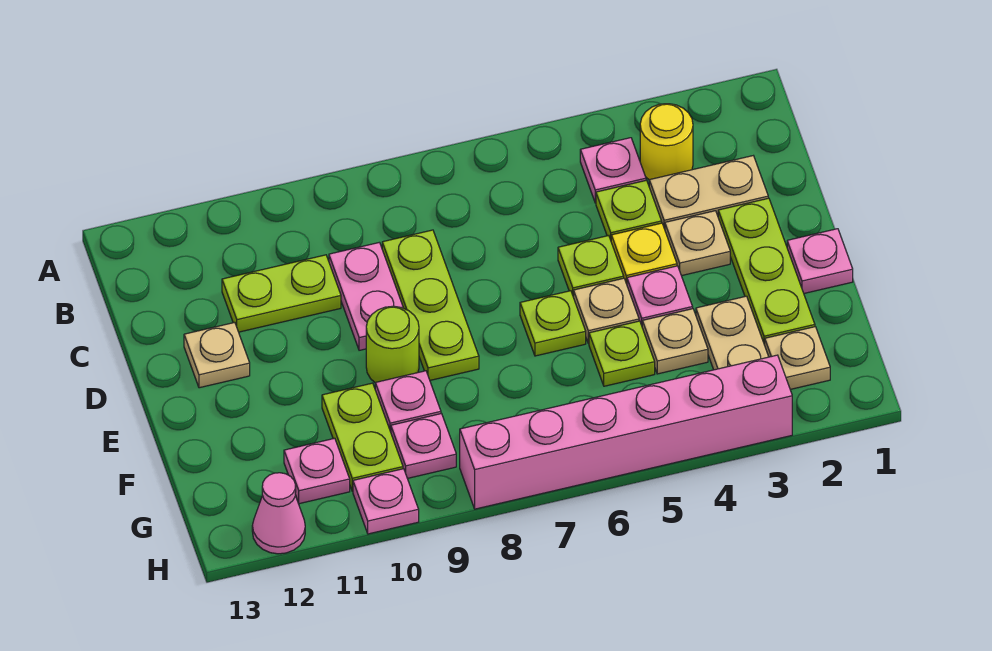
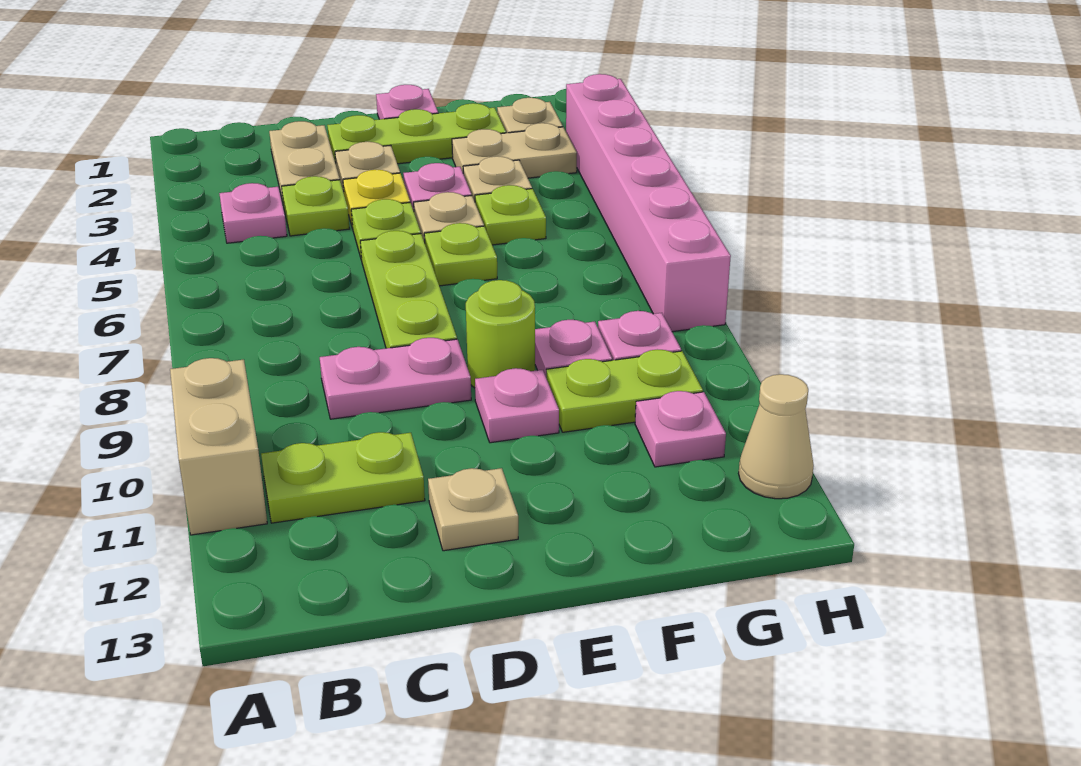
none -> tan brick A10:A11 level 1
yellow round brick B3 level 1 -> none
lime plate C8:E8 level 1 -> lime plate D6:D8 level 1
lime plate C10:C11 level 1 -> lime plate B11:C11 level 1
pink plate H10 level 1 -> pink plate E10 level 1
pink cone H12 level 1 -> tan cone H12 level 1

